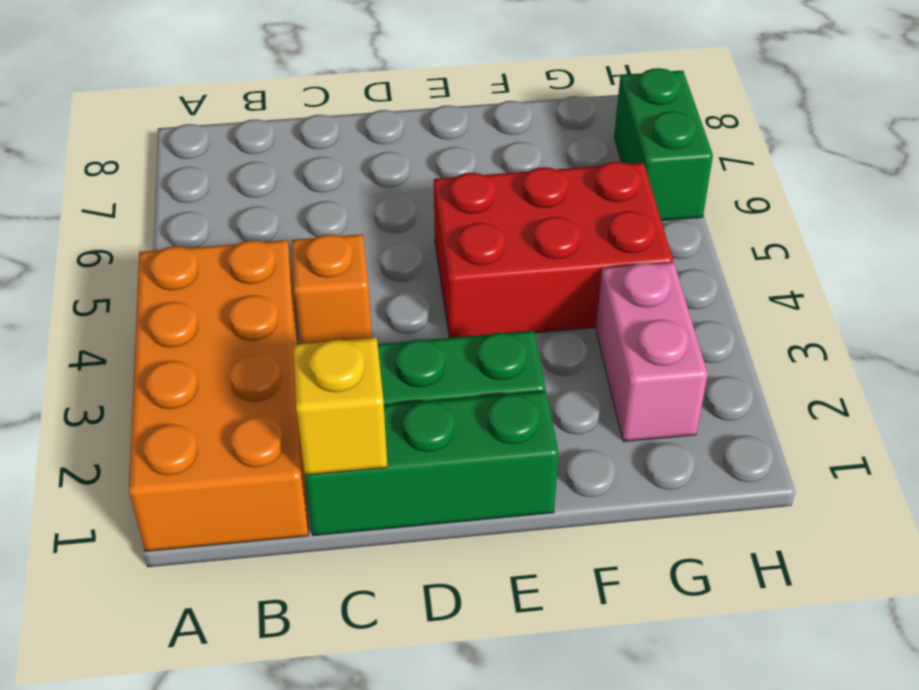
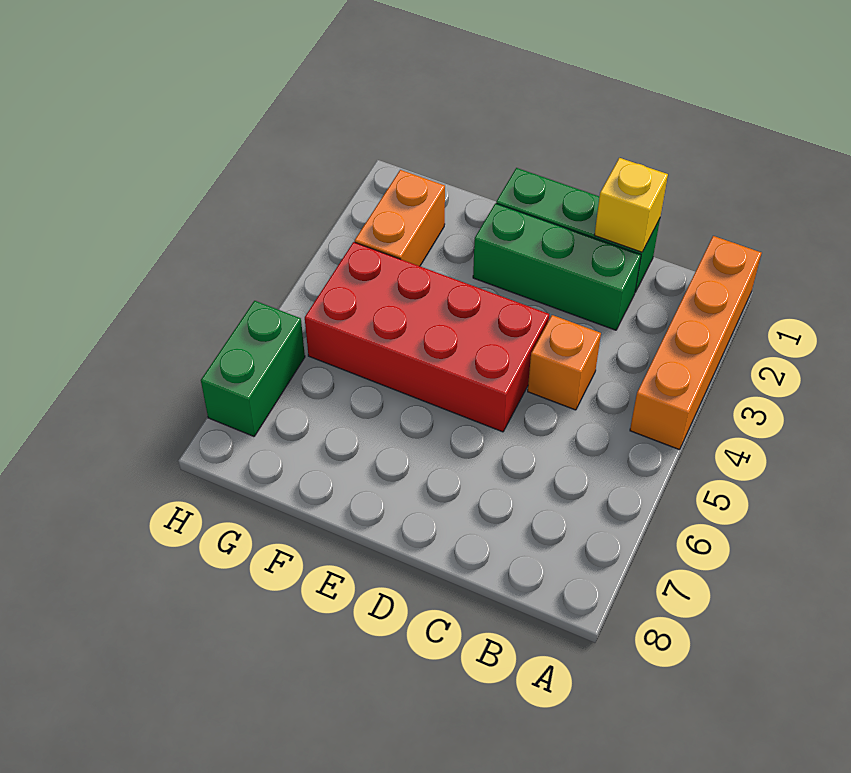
orange brick A1:B4 level 1 -> orange brick A1:A4 level 1
red brick E4:G5 level 1 -> red brick D4:G5 level 1
pink brick G2:G3 level 1 -> orange brick G2:G3 level 1

